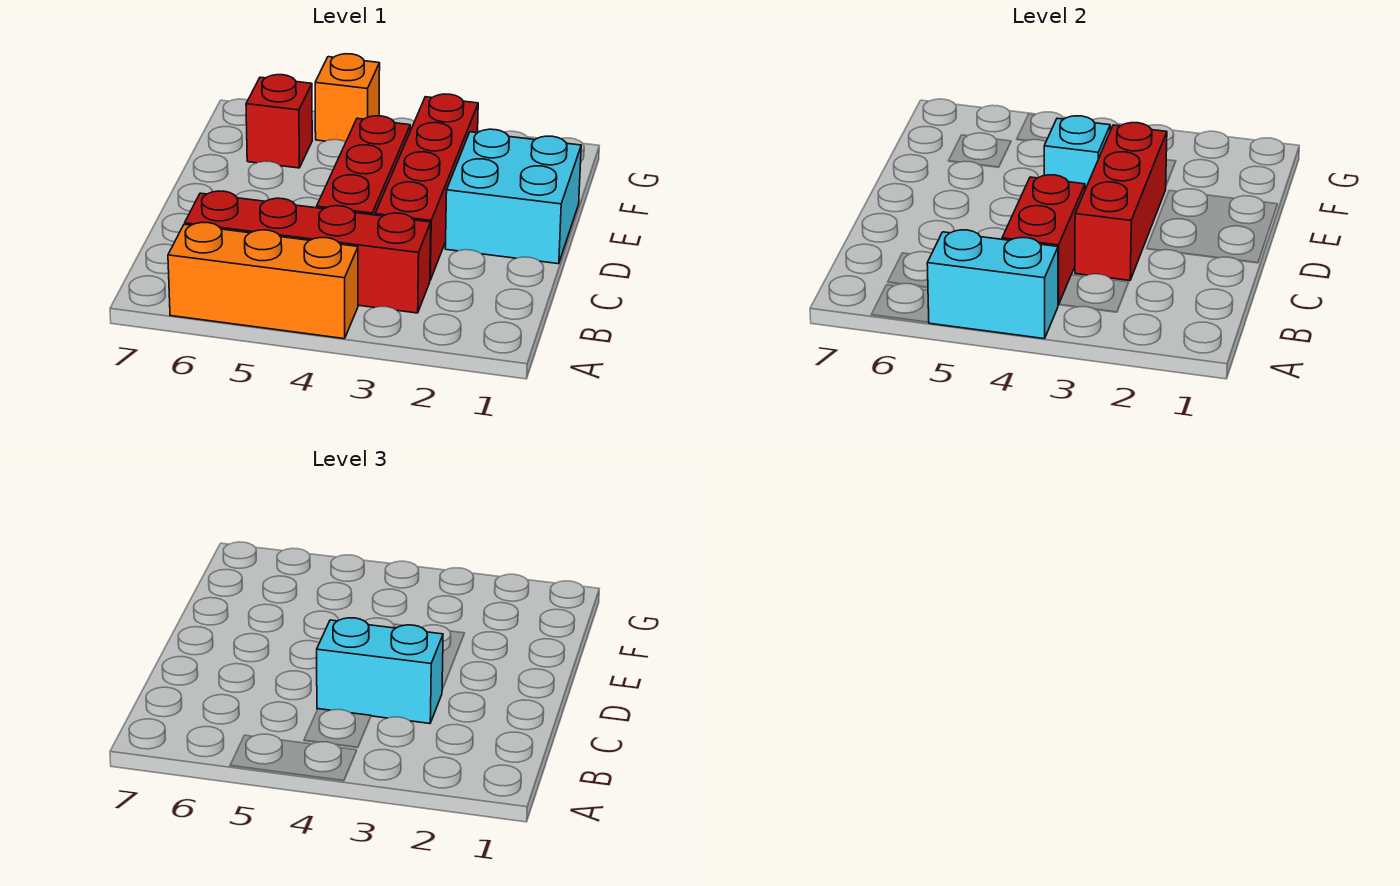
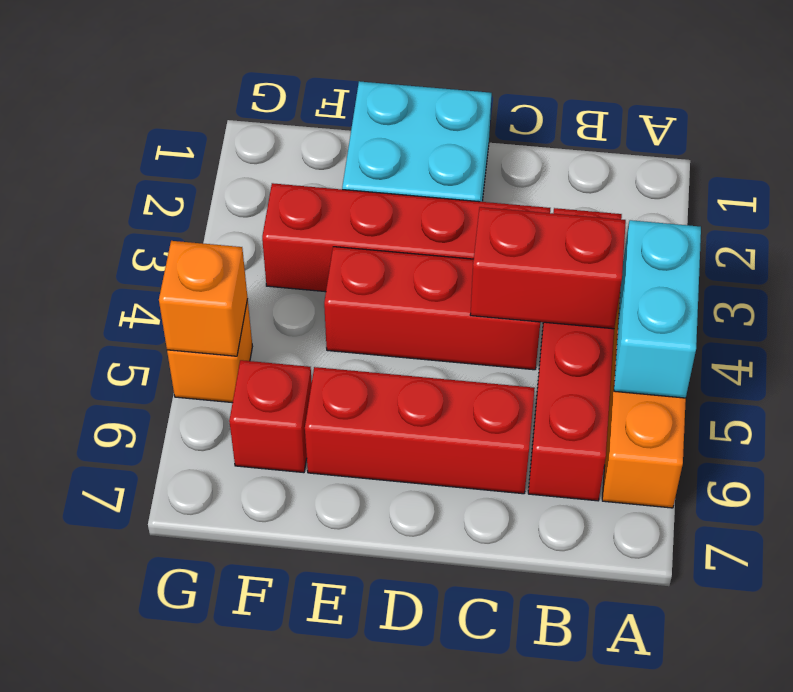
red brick C3:E3 level 2 -> red brick C6:E6 level 1
cyan brick C3:C4 level 3 -> none
cyan brick E4 level 2 -> none
none -> orange brick G5 level 2

